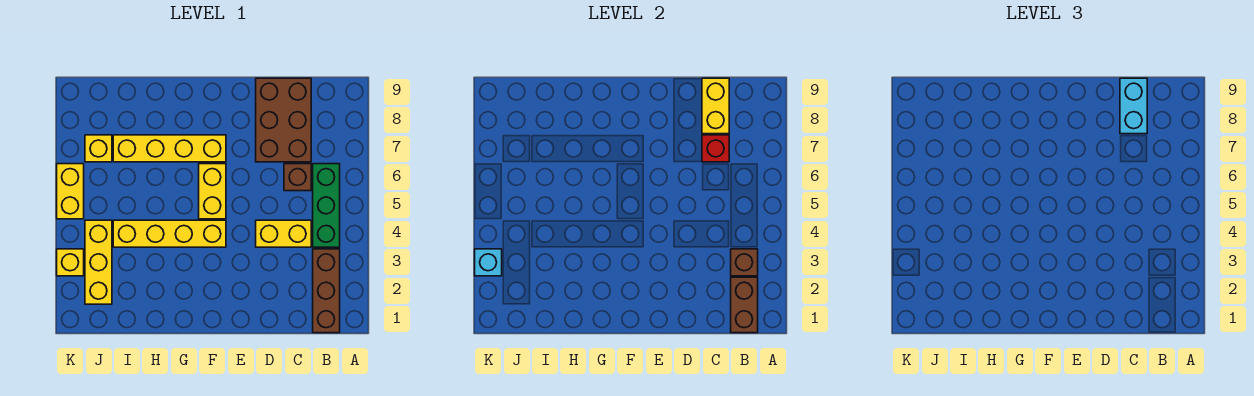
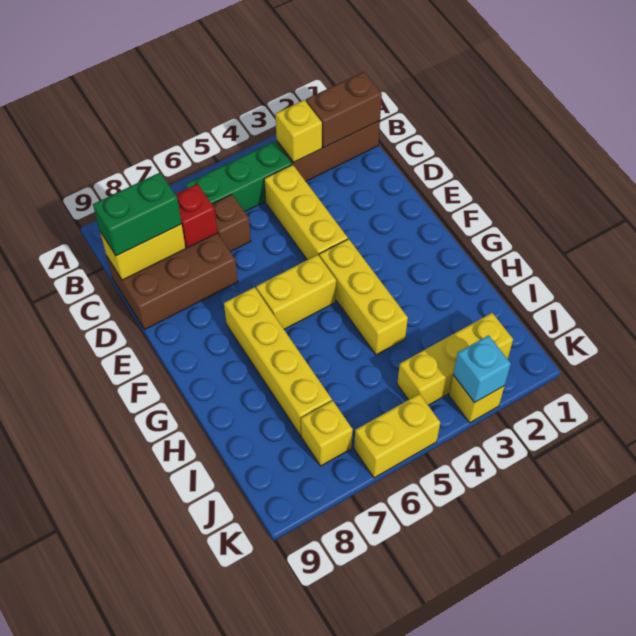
brown brick B3 level 2 -> yellow brick B3 level 2
yellow brick C4:D4 level 1 -> yellow brick C4:E4 level 1
cyan brick C8:C9 level 3 -> green brick C8:C9 level 3
yellow brick F4:I4 level 1 -> yellow brick F4:H4 level 1

